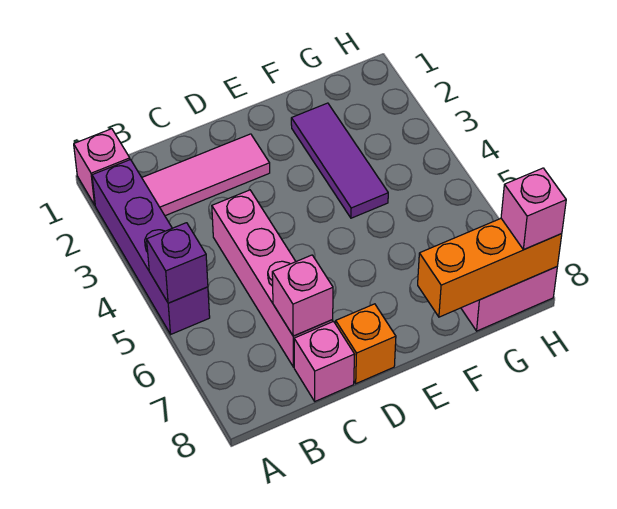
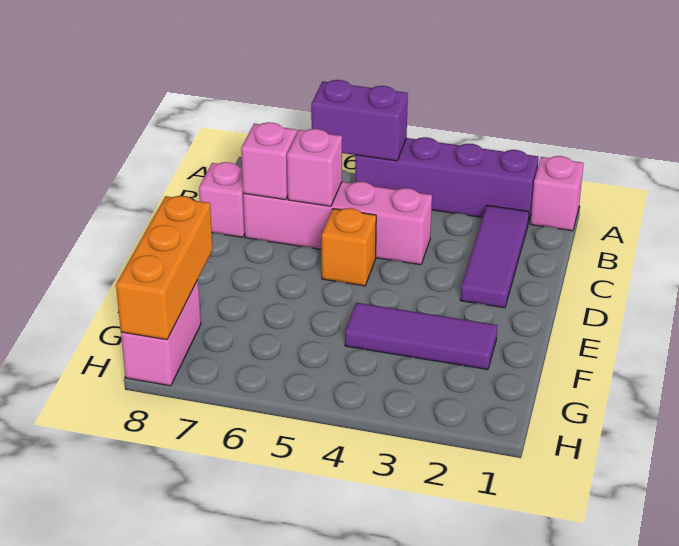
purple brick A5 level 2 -> purple brick A5:A6 level 2
pink tile B2:D2 level 1 -> purple tile B2:D2 level 1
orange brick D8 level 1 -> orange brick D5 level 1
pink brick H8 level 3 -> pink brick C6 level 2

